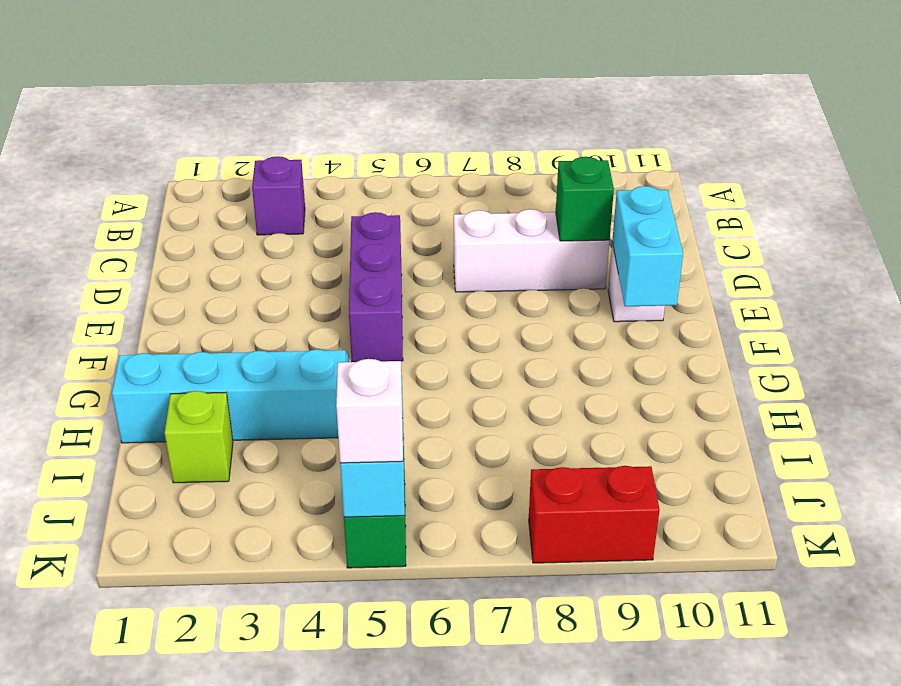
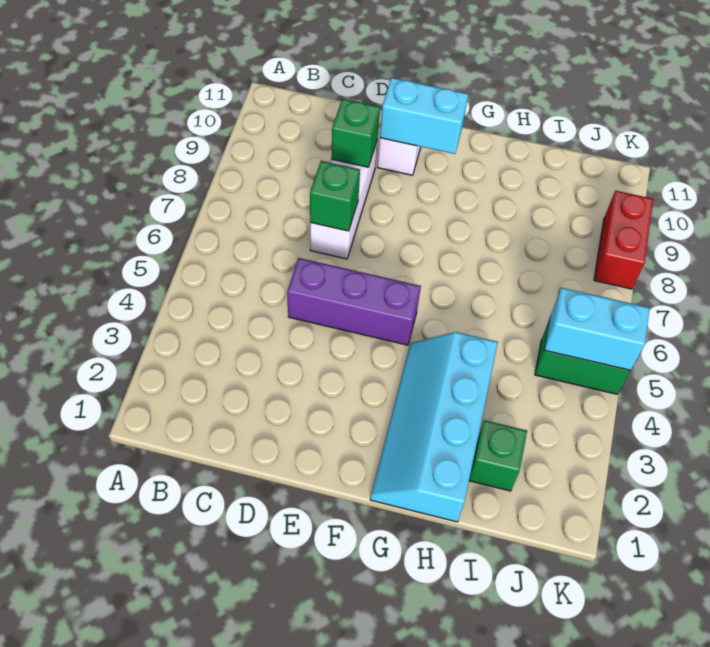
purple brick B3 level 1 -> none
none -> green brick D7 level 2
lime brick I2 level 1 -> green brick I2 level 1
white brick K5 level 3 -> none

